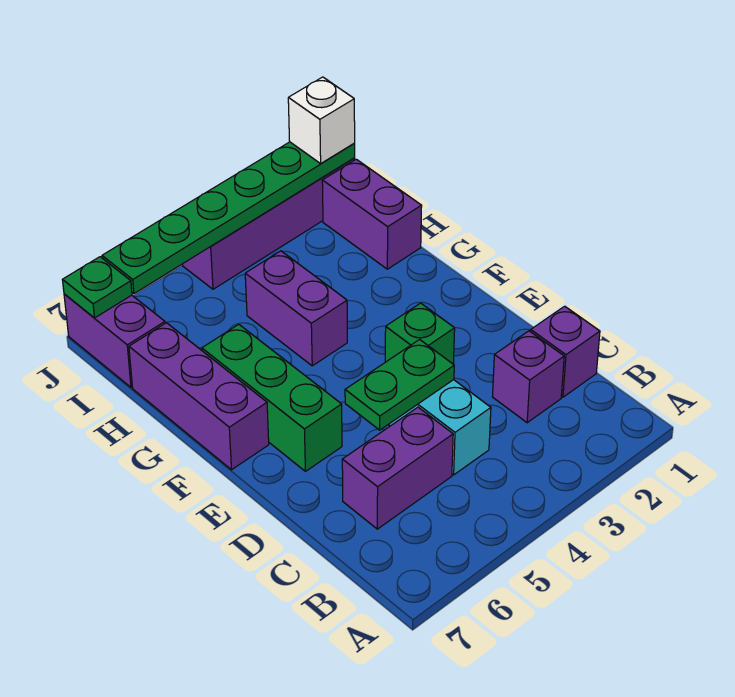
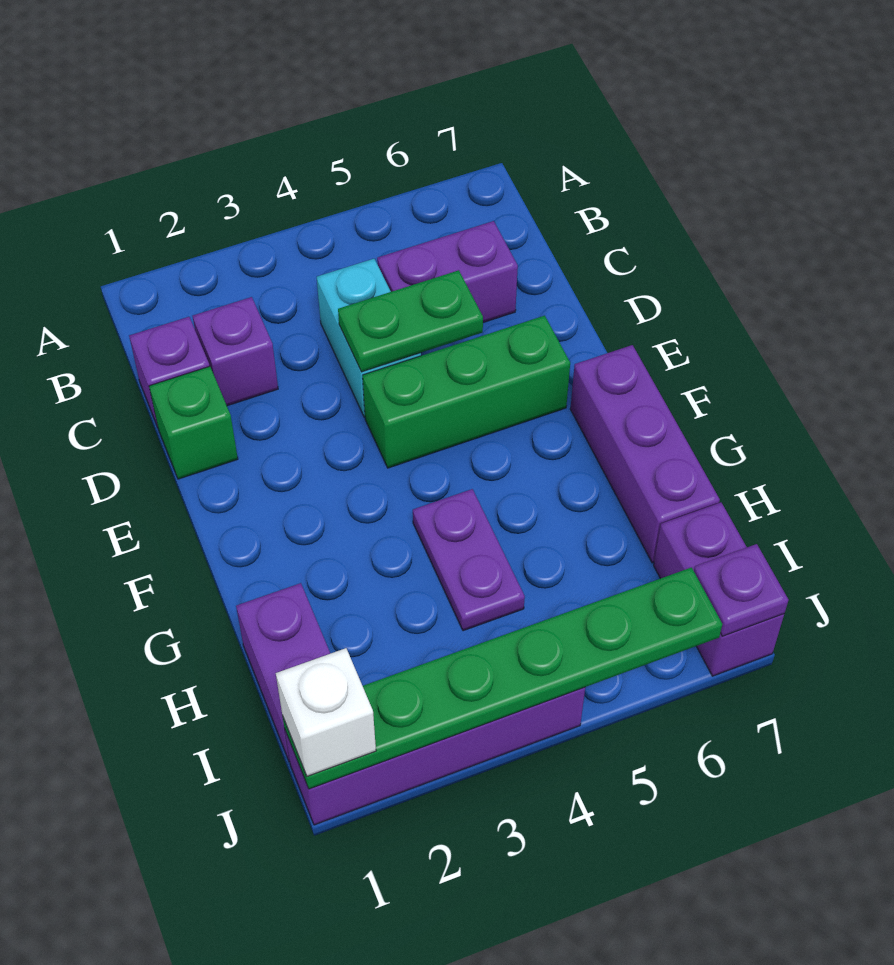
green brick E3 level 1 -> green brick D1 level 1
green brick E6:G6 level 1 -> green brick E4:E6 level 1
purple brick G4:H4 level 1 -> purple plate G4:H4 level 1
green plate J7 level 2 -> purple plate J7 level 2

